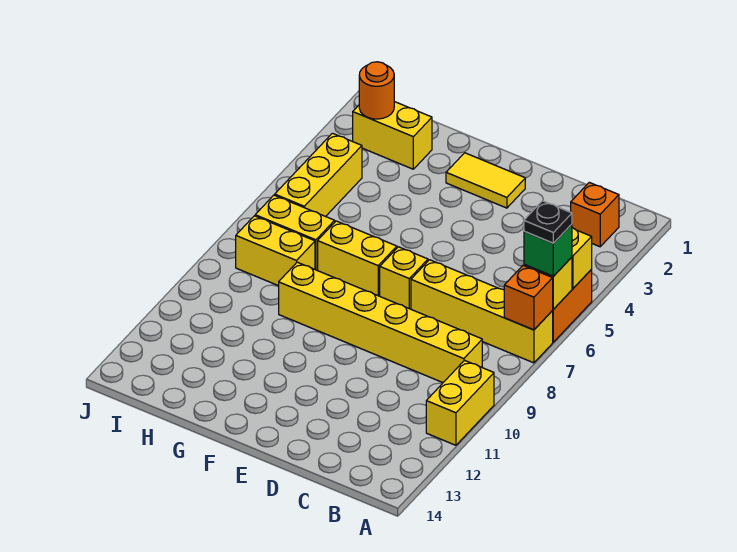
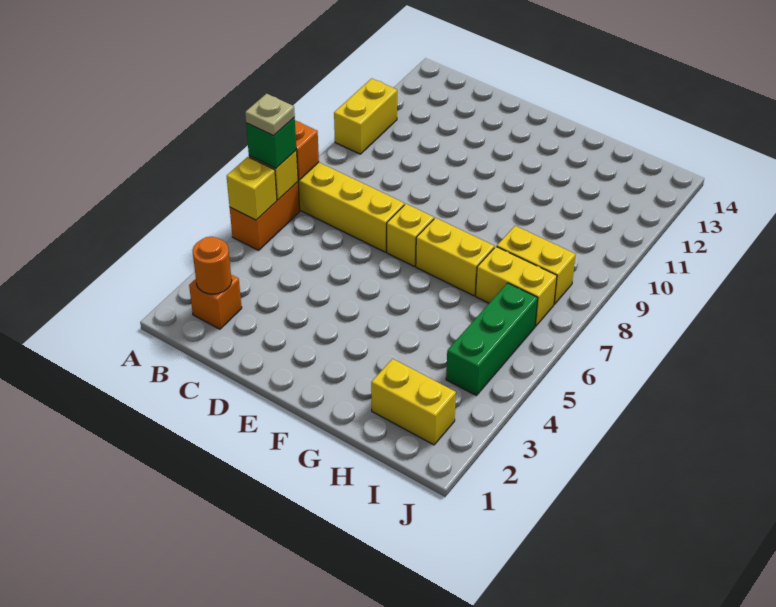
black plate A6 level 4 -> tan plate A6 level 4
yellow brick B9:G9 level 1 -> none
yellow tile E2:F2 level 1 -> none
orange round brick I2 level 2 -> orange round brick B2 level 2
yellow brick I4:I6 level 1 -> green brick I4:I6 level 1

